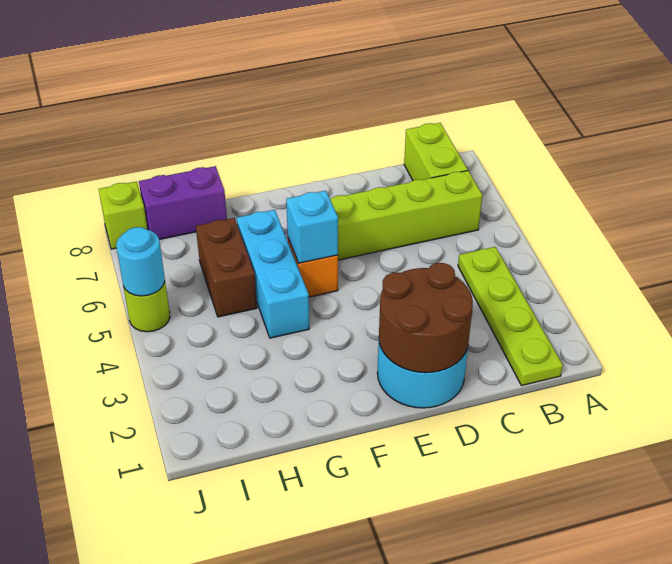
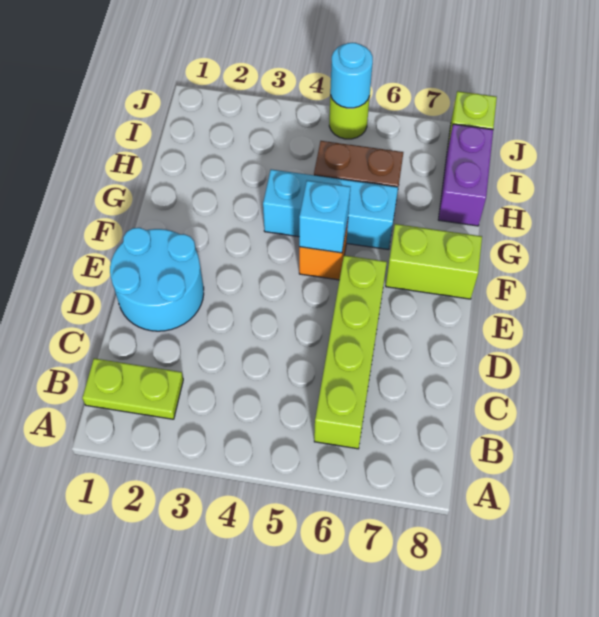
lime plate B1:B4 level 1 -> lime plate B1:B2 level 1
lime brick B7:B8 level 1 -> lime brick F7:F8 level 1
brown round brick D1:E2 level 2 -> none

